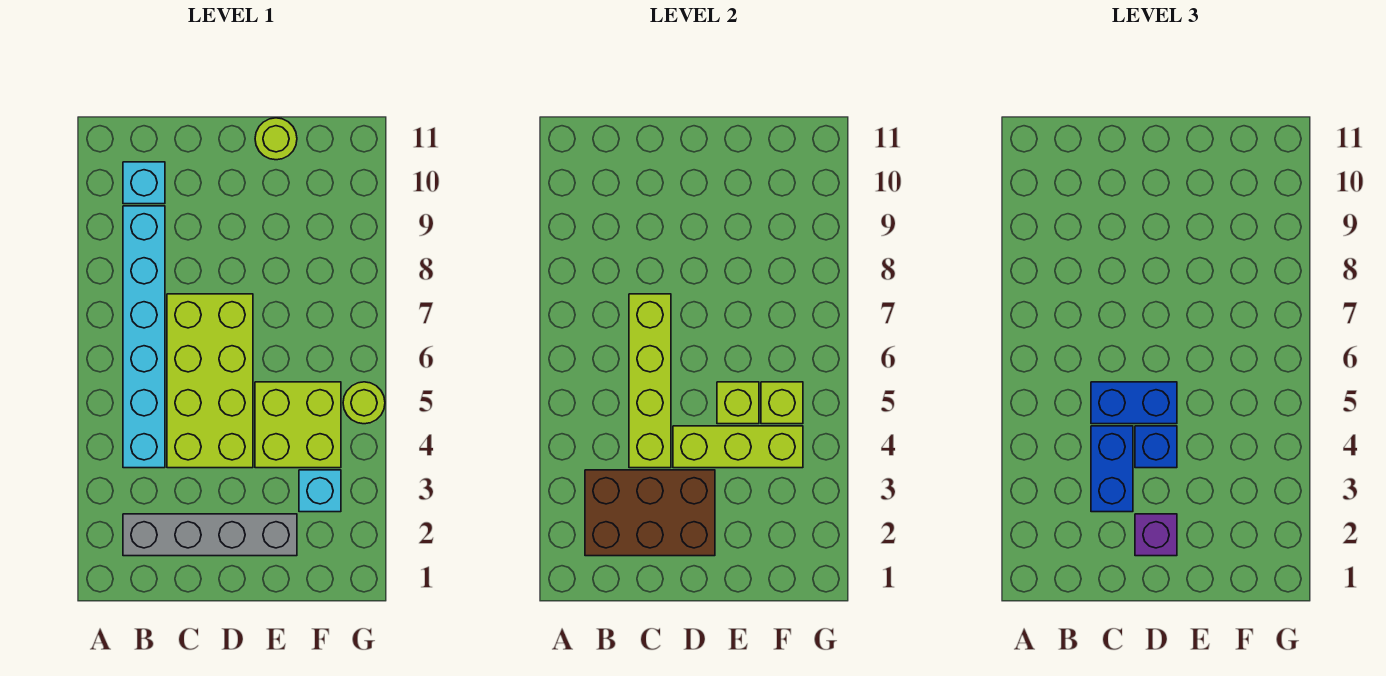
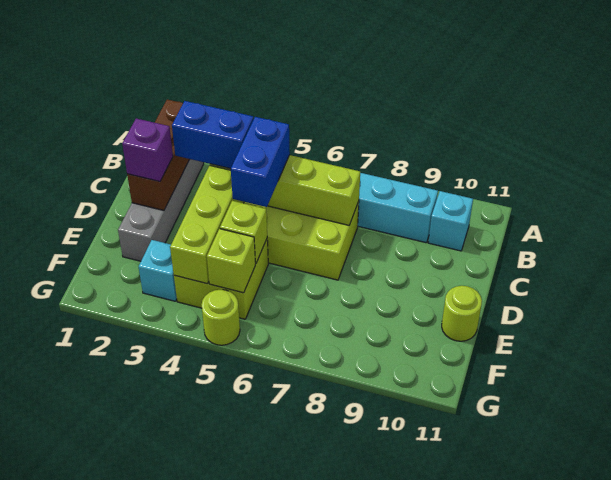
brown brick B2:D3 level 2 -> brown brick B2:D2 level 2
blue brick D4 level 3 -> none

